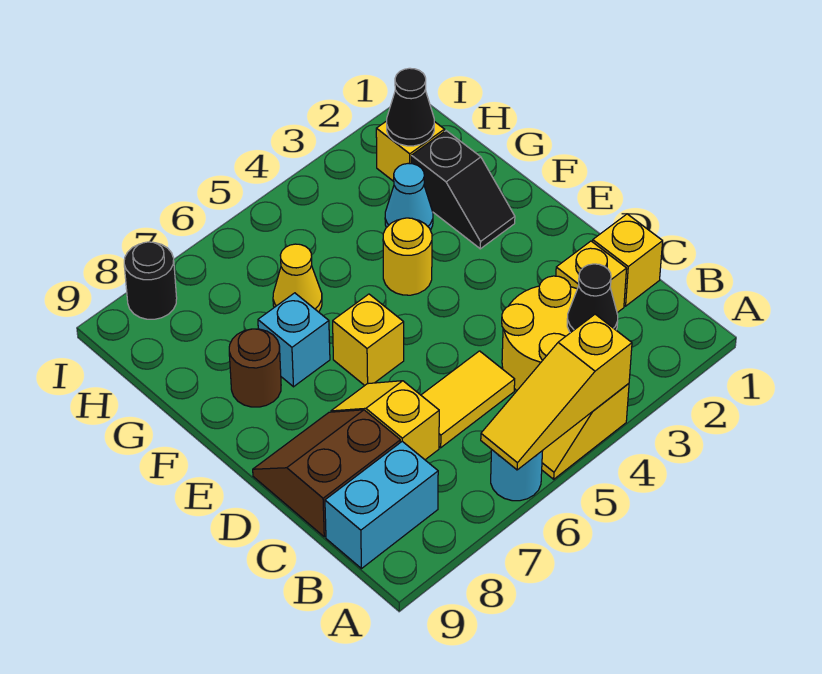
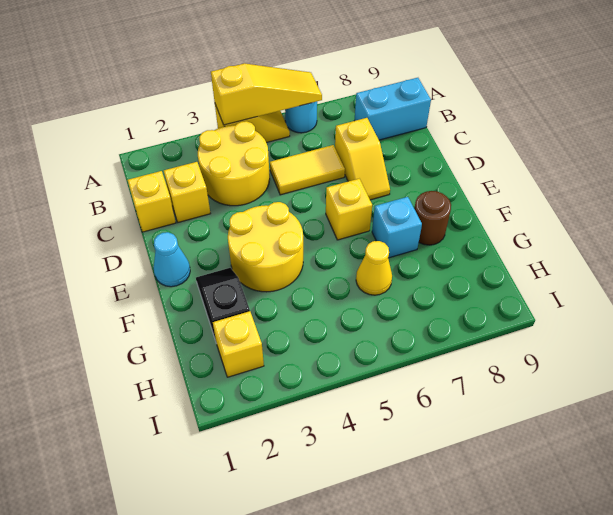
black cone B3 level 2 -> none
brown slope C8:D9 level 1 top C -> none
yellow round brick F4 level 1 -> yellow round brick E3:F4 level 1
cyan cone G3 level 1 -> cyan cone E1 level 1
black cone H2 level 2 -> none
black round brick I8 level 1 -> none

